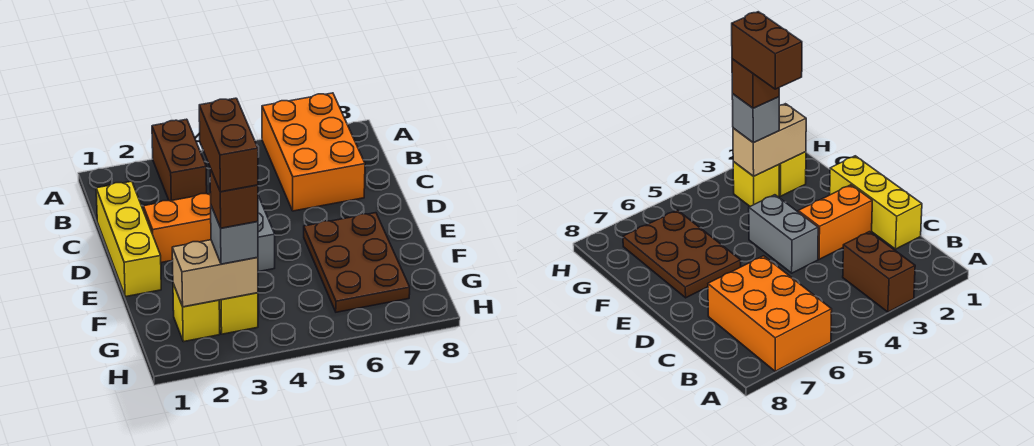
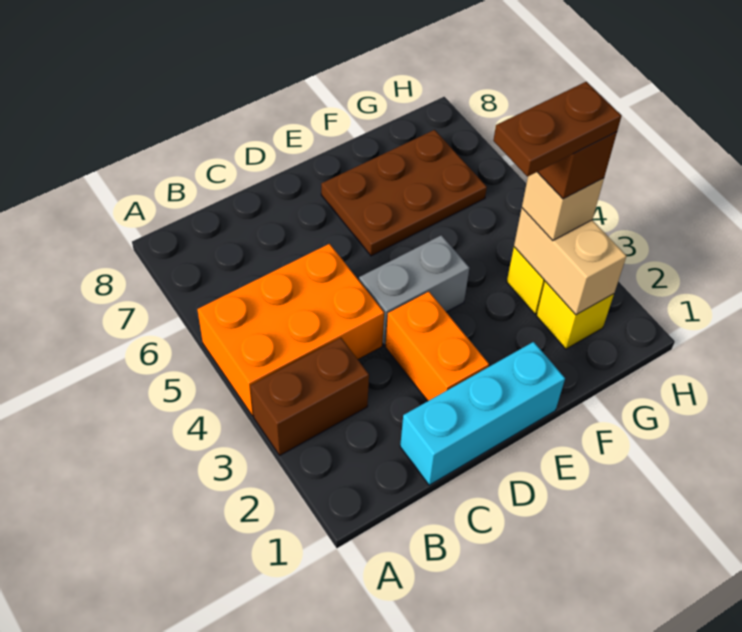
orange brick A6:C7 level 1 -> orange brick A4:C5 level 1
yellow brick C1:E1 level 1 -> cyan brick C1:E1 level 1
brown brick F3:G3 level 5 -> brown plate F3:G3 level 5
grey brick G3 level 3 -> tan brick G3 level 3

